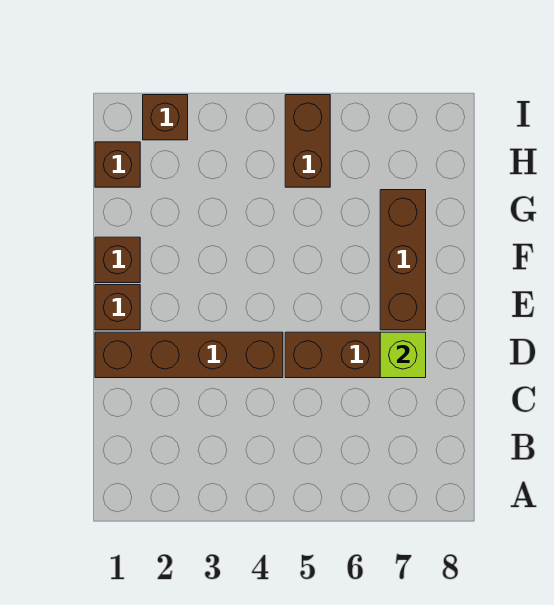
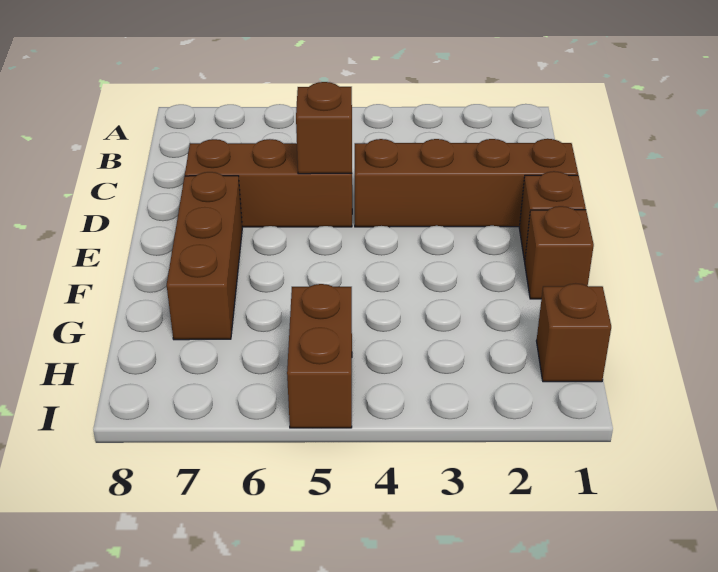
lime brick D7 level 2 -> none
brown brick I2 level 1 -> brown brick D5 level 2

